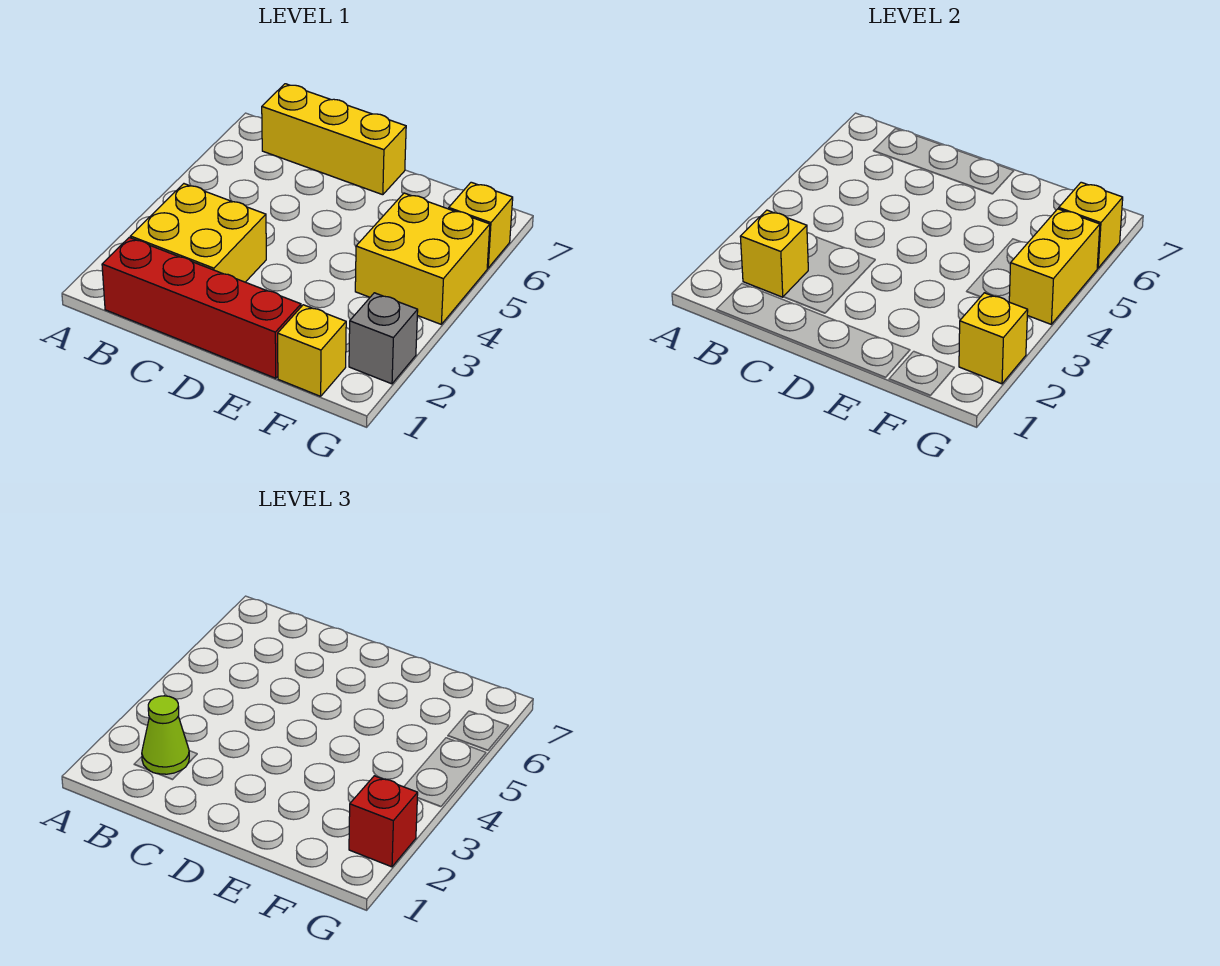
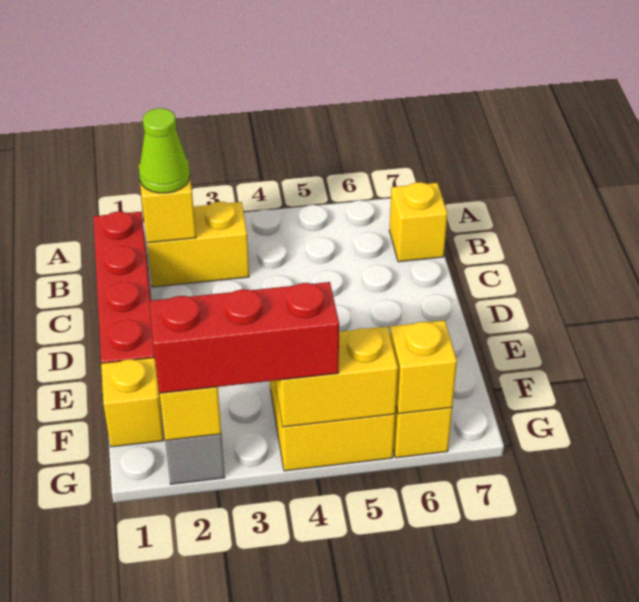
yellow brick B2:C3 level 1 -> yellow brick B2:B3 level 1
yellow brick B7:D7 level 1 -> yellow brick B7 level 1
red brick G2 level 3 -> red brick G2:G4 level 3

